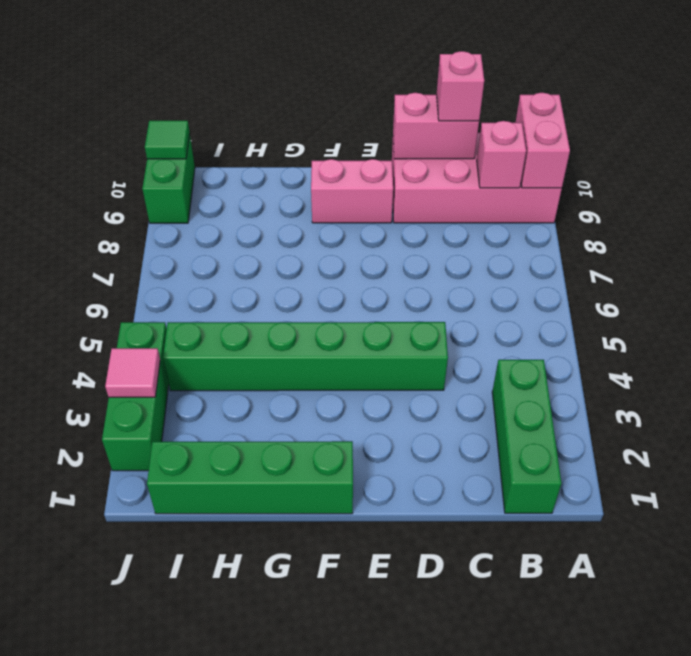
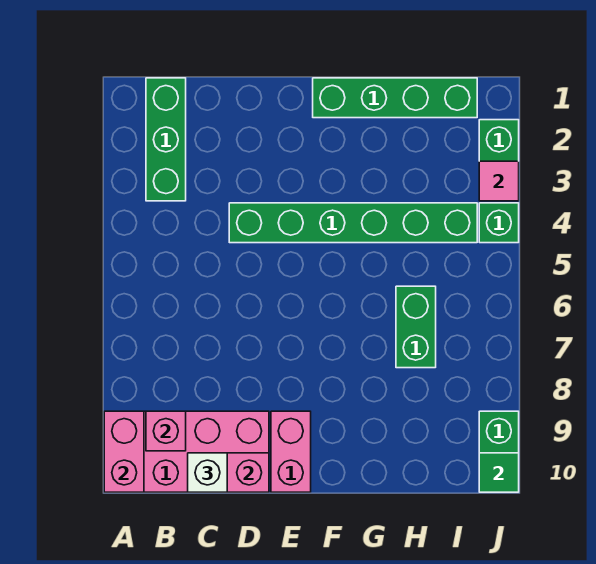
pink brick C10 level 3 -> white brick C10 level 3
pink brick E9:F9 level 1 -> pink brick E9:E10 level 1
none -> green brick H6:H7 level 1

